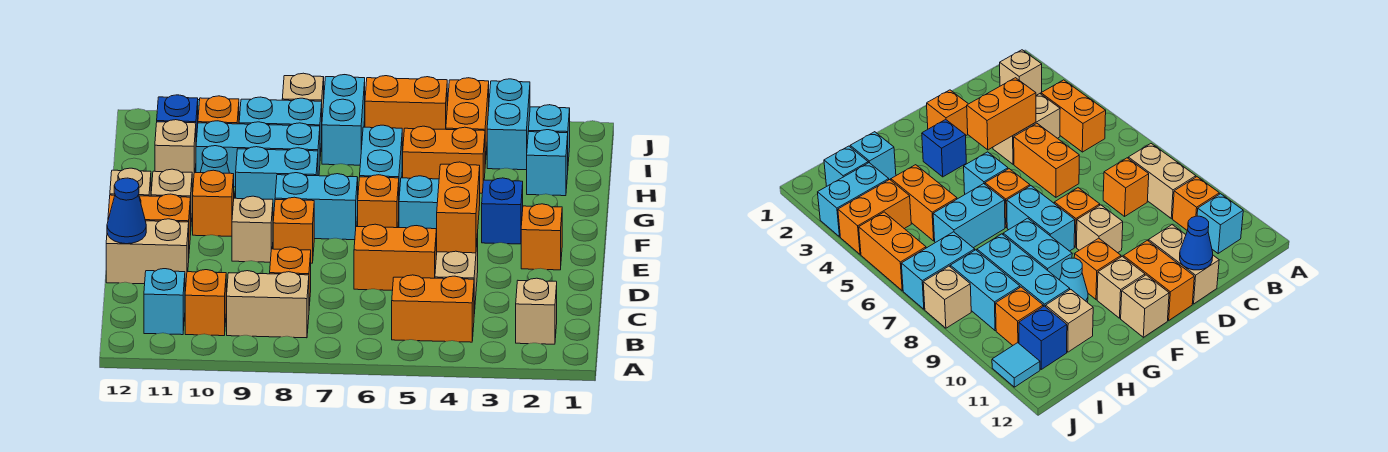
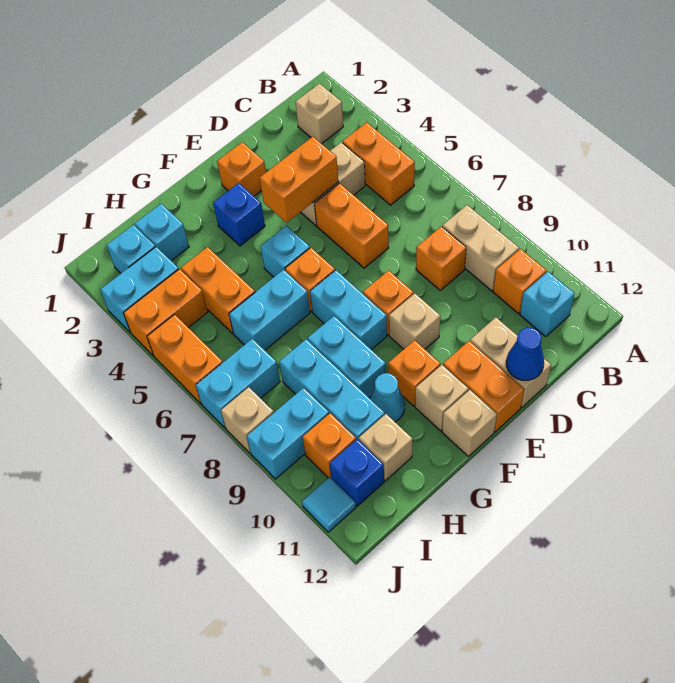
cyan brick I8:I9 level 1 -> cyan brick I9:J9 level 1

